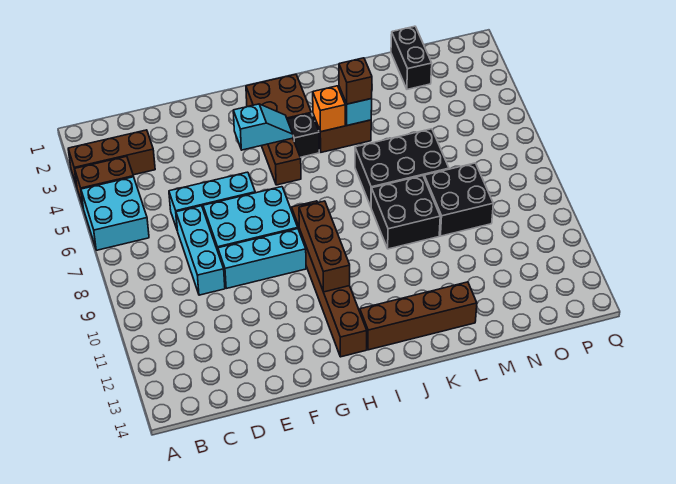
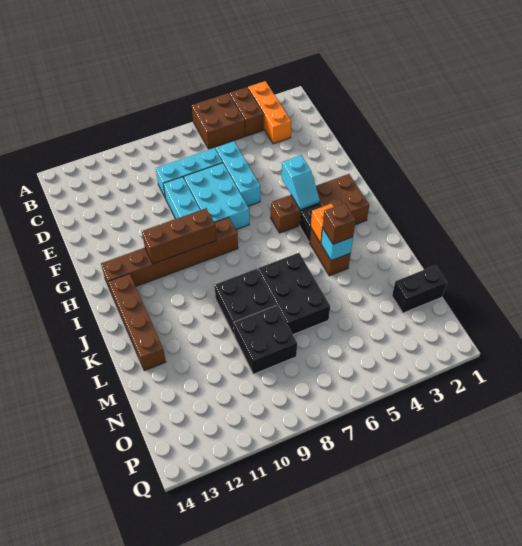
brown brick A3:C3 level 1 -> orange brick A3:C3 level 1
cyan brick A5:B6 level 1 -> brown brick A5:B6 level 1

